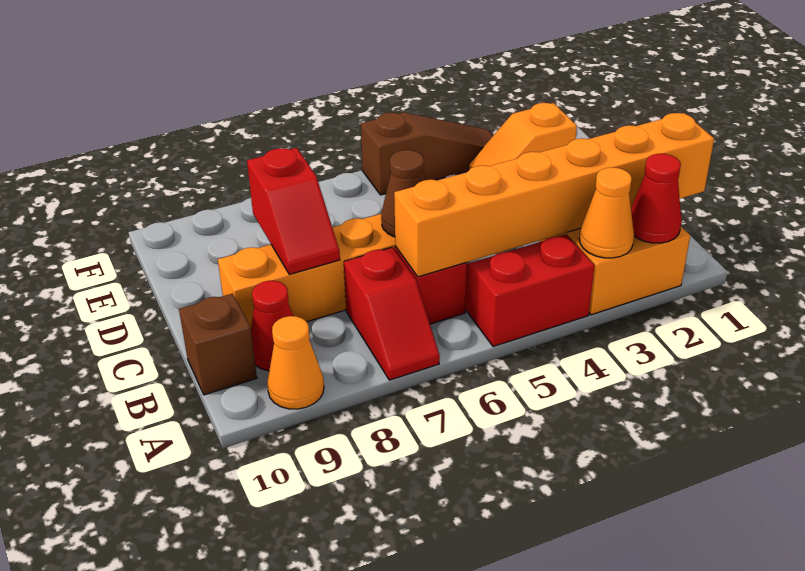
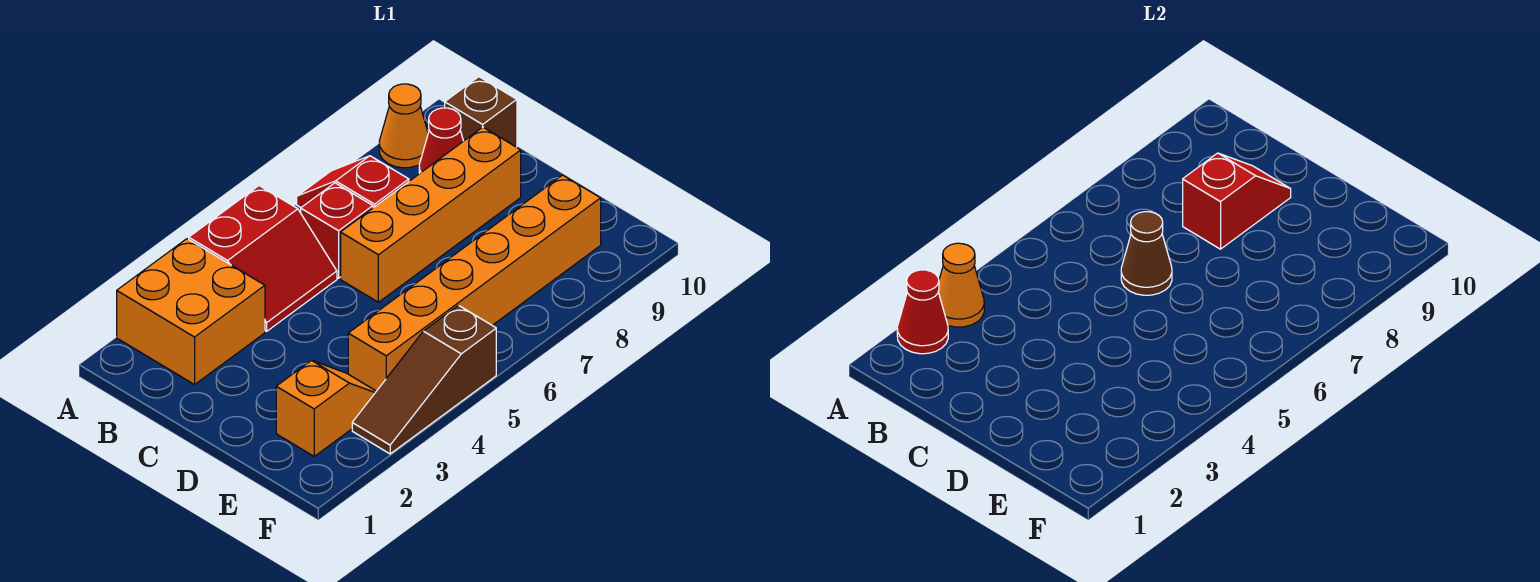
orange brick B1:B6 level 2 -> orange brick E4:E9 level 1
red slope C8:D8 level 2 top D -> red slope C8:C9 level 2 top 8

